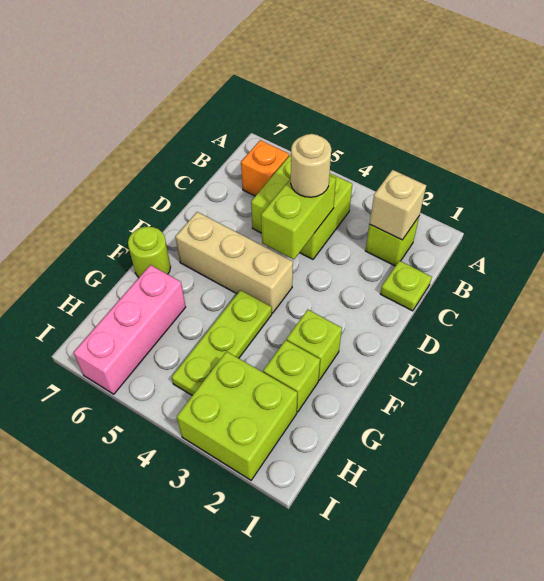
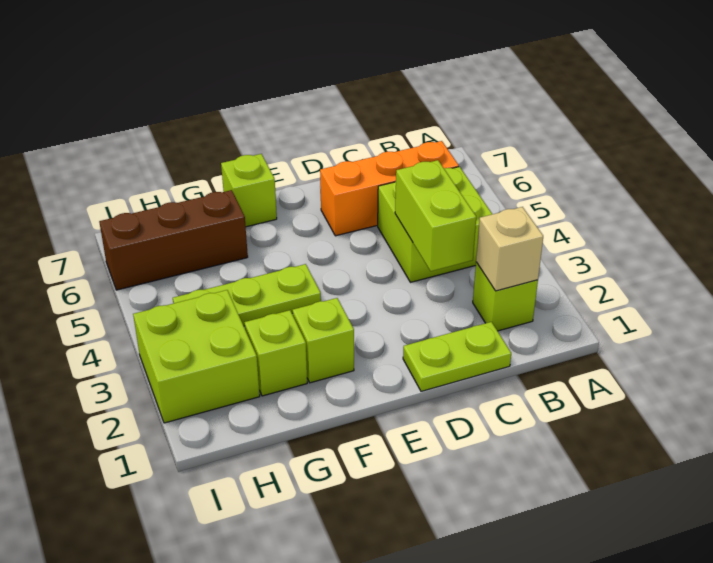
orange brick B6 level 1 -> orange brick B6:D6 level 1
lime plate C1 level 1 -> lime plate C1:D1 level 1
lime brick C4:D4 level 2 -> lime brick C3:C4 level 2
tan round brick C4 level 3 -> none
tan brick E4:E6 level 1 -> none
lime round brick F7 level 1 -> lime brick F7 level 1
pink brick G6:I6 level 1 -> brown brick G6:I6 level 1

